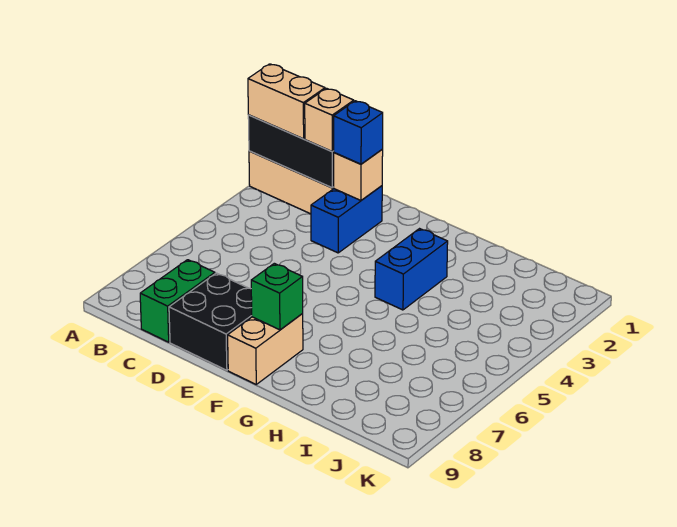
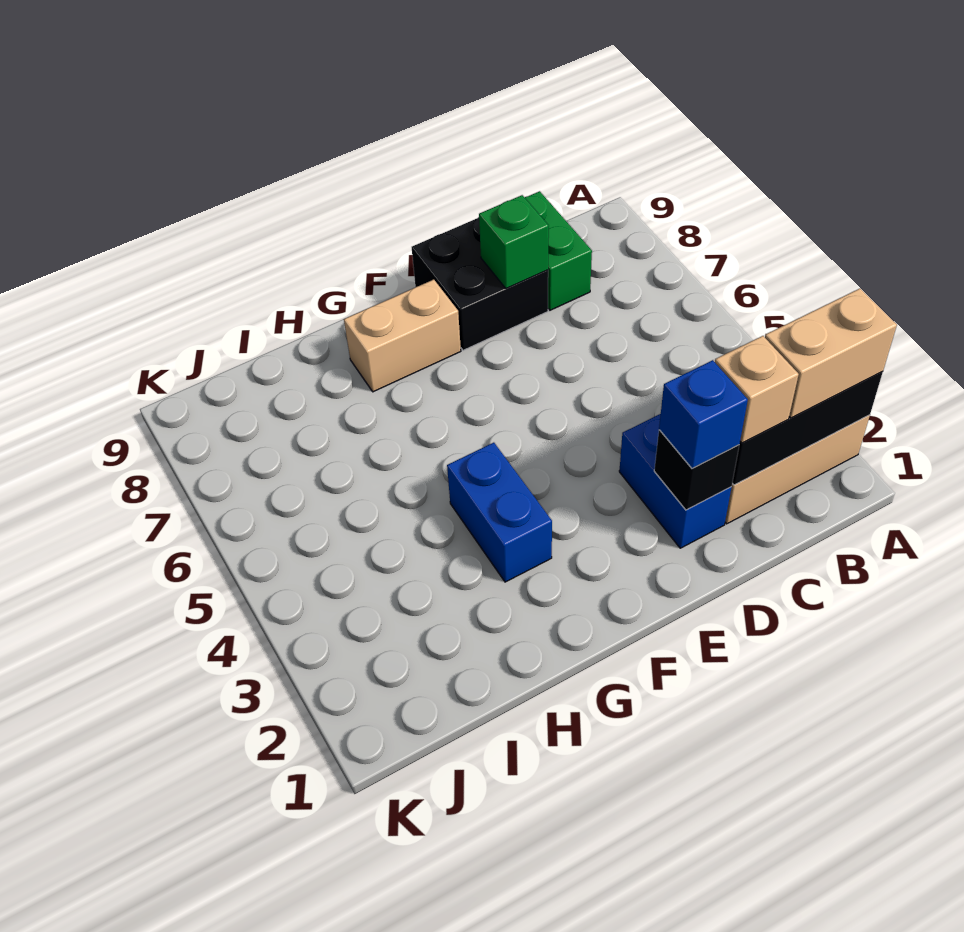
tan brick D2 level 2 -> black brick D2 level 2
tan brick F8:F9 level 1 -> tan brick F8:G8 level 1
green brick F8 level 2 -> green brick D8 level 2

